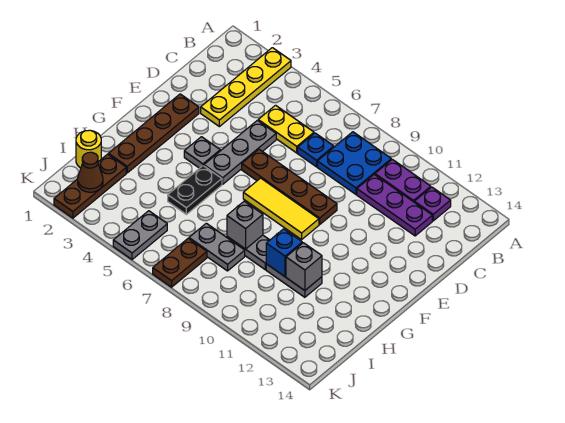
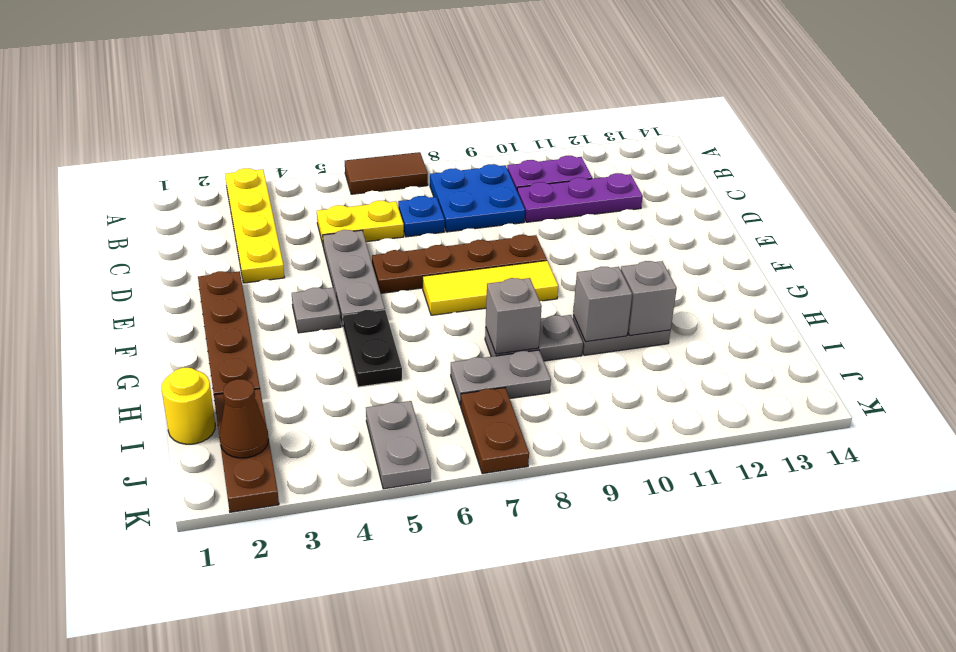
none -> brown tile A6:A7 level 1
purple plate B12 level 1 -> none
blue brick H10 level 2 -> grey brick H10 level 2

